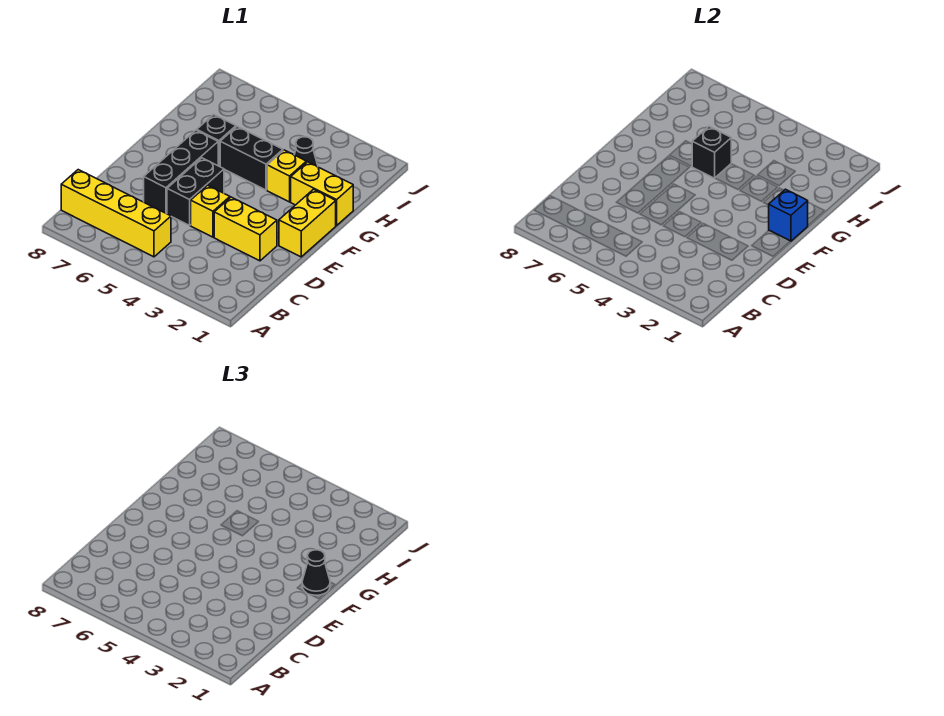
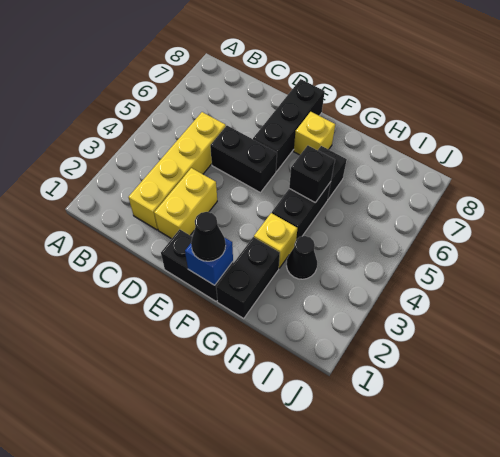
yellow brick B5:B8 level 1 -> yellow brick C2:C5 level 1
yellow brick D4 level 1 -> yellow brick F7 level 1
black brick D6:F6 level 1 -> black brick E6:E8 level 1
yellow brick E1:F1 level 1 -> black brick E1:F1 level 1
yellow brick G1:G2 level 1 -> black brick G1:G2 level 1

